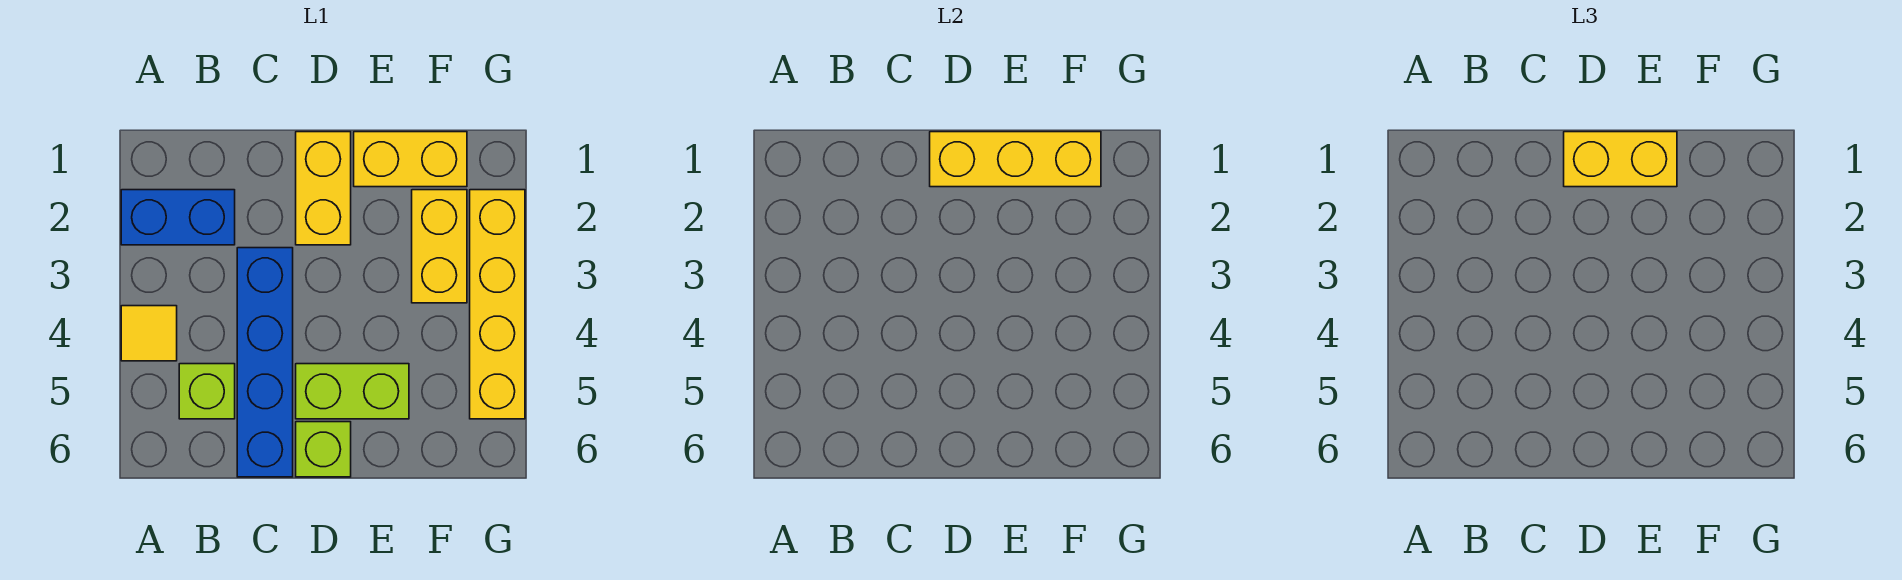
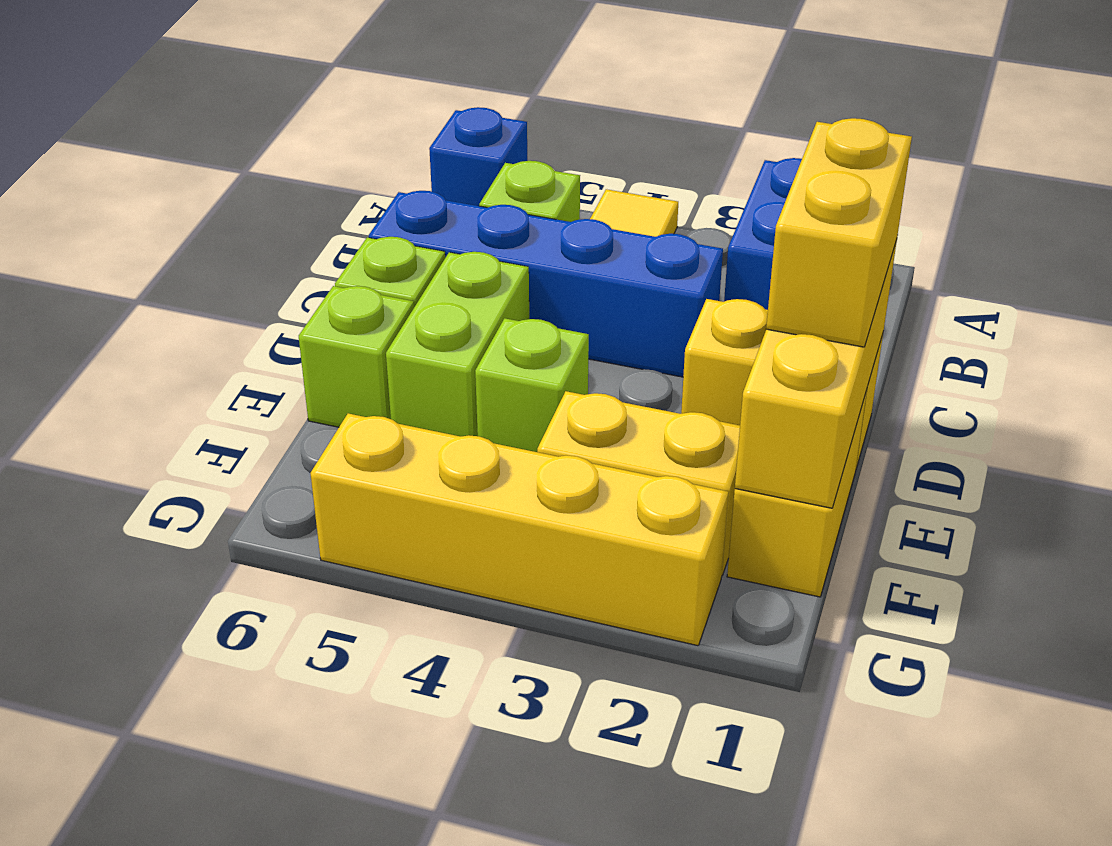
none -> blue brick A6 level 1
none -> lime brick E4 level 1
none -> lime brick E6 level 1

